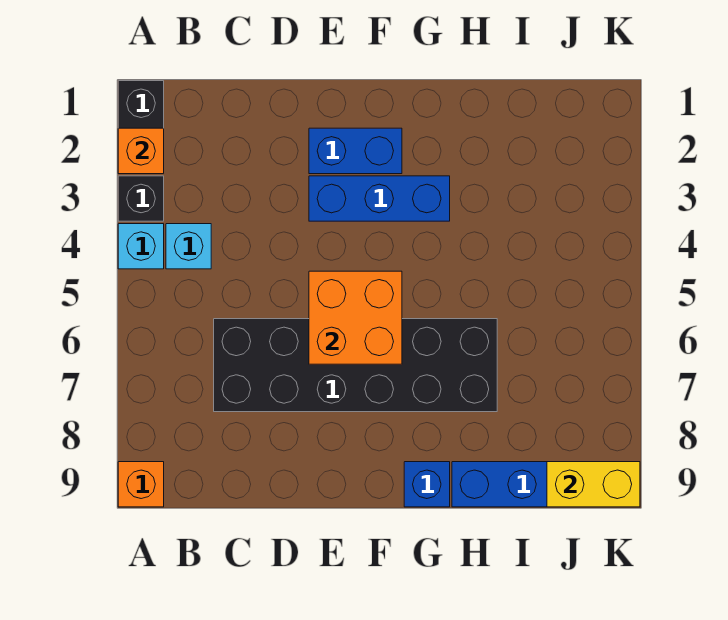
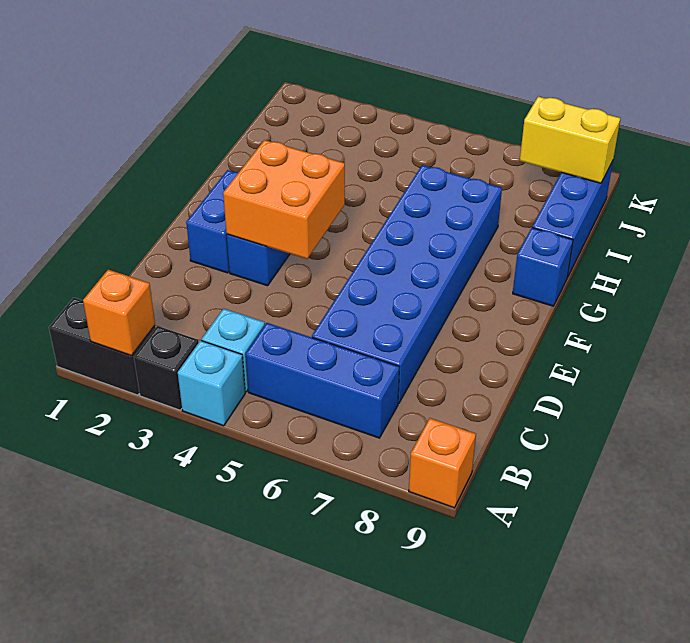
none -> blue brick B5:B7 level 1
black brick C6:H7 level 1 -> blue brick C6:H7 level 1
orange brick E5:F6 level 2 -> orange brick E3:F4 level 2
yellow brick J9:K9 level 2 -> yellow brick J8:J9 level 2

